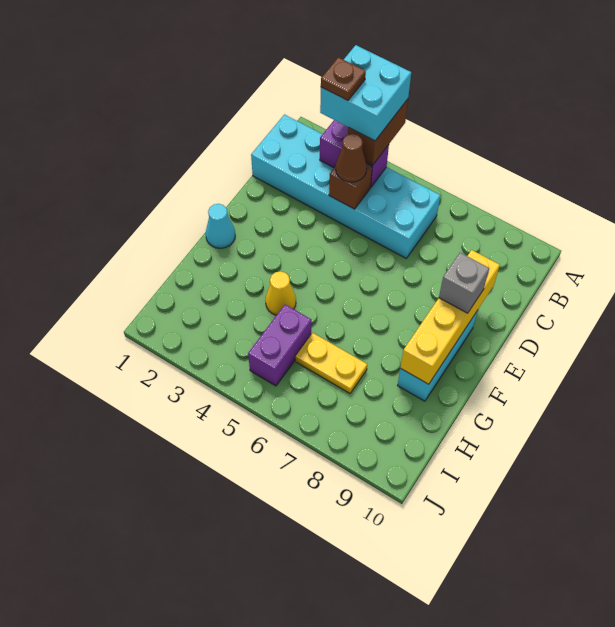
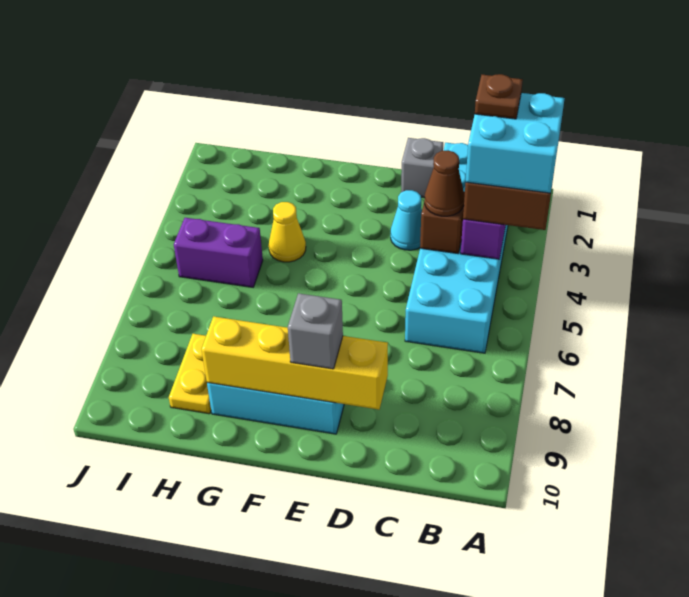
none -> grey brick D1 level 1
cyan cone F1 level 1 -> cyan cone D3 level 1
yellow plate H6:H7 level 1 -> yellow plate H8:H9 level 1

